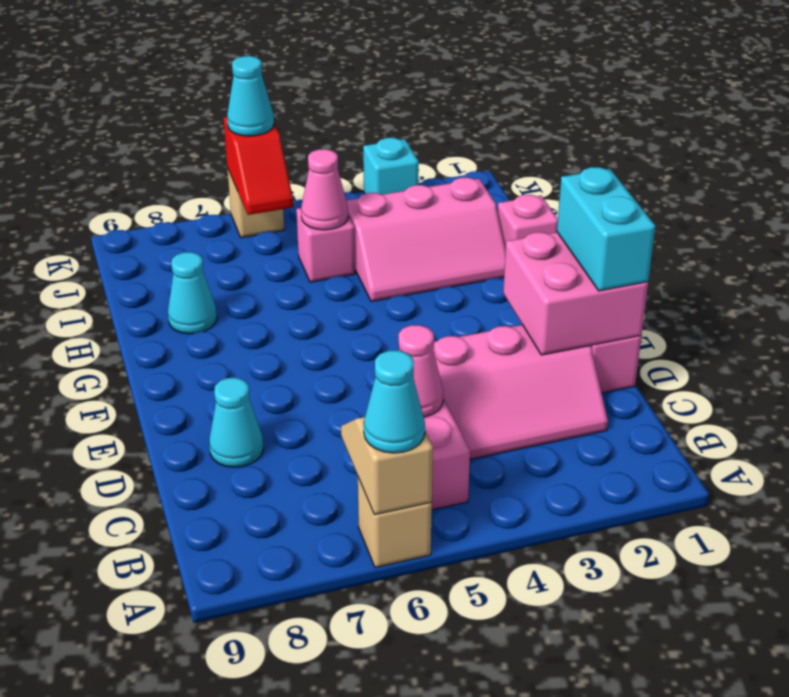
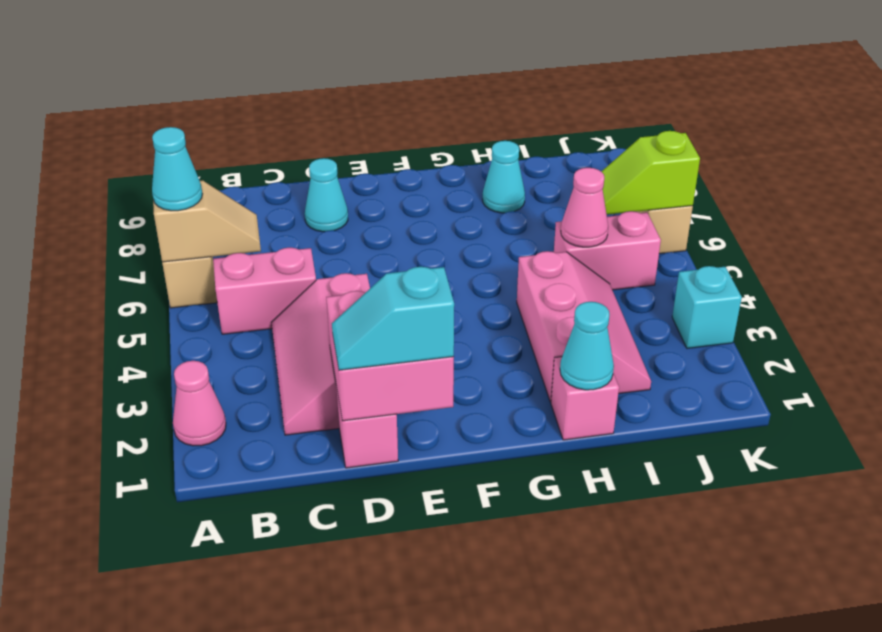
pink cone C5 level 2 -> pink cone A2 level 1
cyan brick D1:E1 level 3 -> cyan slope D1:E1 level 3 top E
pink slope H2:I4 level 1 top I -> pink slope H2:I4 level 1 top H
pink brick I5 level 1 -> pink brick I5:J5 level 1
red slope J6:K6 level 2 top K -> lime slope J6:K6 level 2 top K
cyan cone K6 level 3 -> cyan cone H1 level 2

